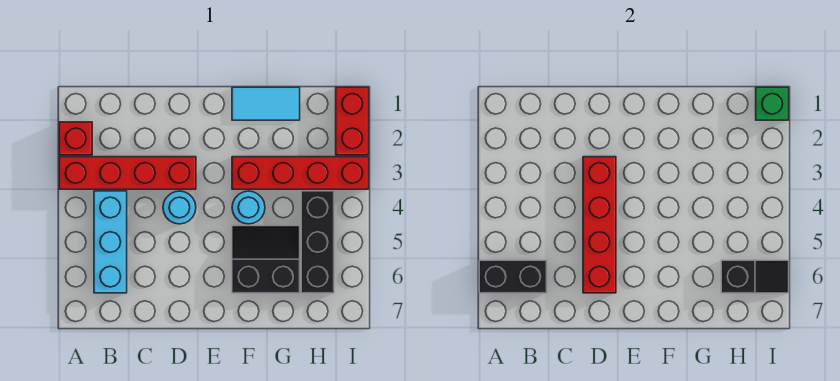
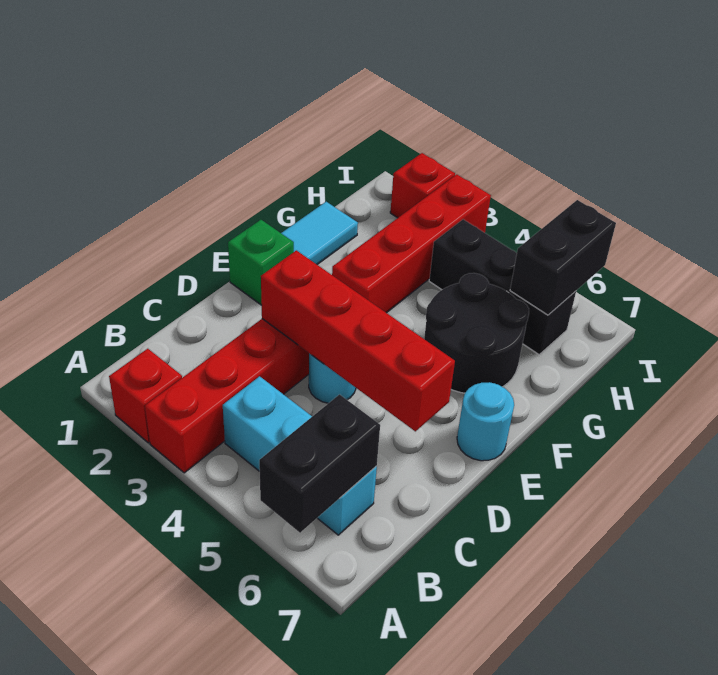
cyan round brick F4 level 1 -> cyan round brick E7 level 1
black slope F5:G6 level 1 top 6 -> black round brick F5:G6 level 1
black slope H6:I6 level 2 top H -> black brick H6:I6 level 2
red brick I1:I2 level 1 -> red brick I2 level 1
green brick I1 level 2 -> green brick E1 level 1

